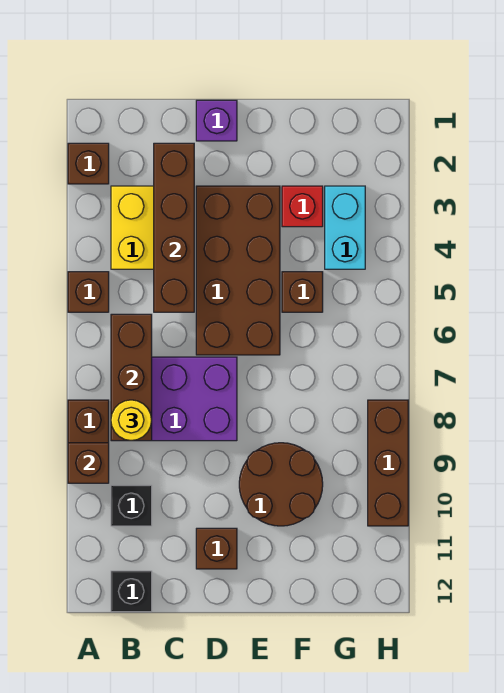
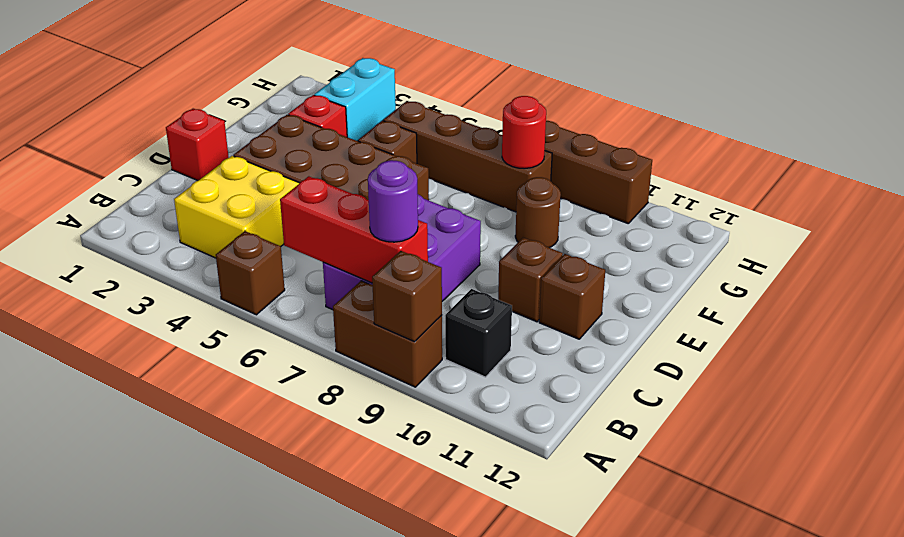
brown brick A2 level 1 -> brown brick D10 level 1
brown brick B6:B8 level 2 -> red brick B6:B8 level 2
yellow round brick B8 level 3 -> purple round brick B8 level 3
black brick B12 level 1 -> none
brown brick C2:C5 level 2 -> brown brick G5:G8 level 1
purple brick D1 level 1 -> red brick D1 level 1
brown round brick E9:F10 level 1 -> brown round brick F9 level 1
cyan brick G3:G4 level 1 -> cyan brick G3:H3 level 1
none -> red round brick G8 level 2

